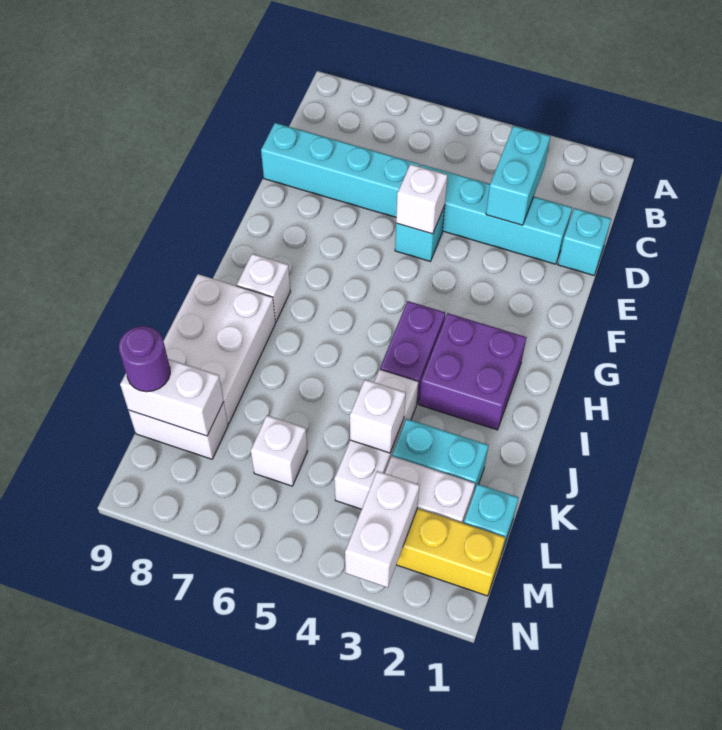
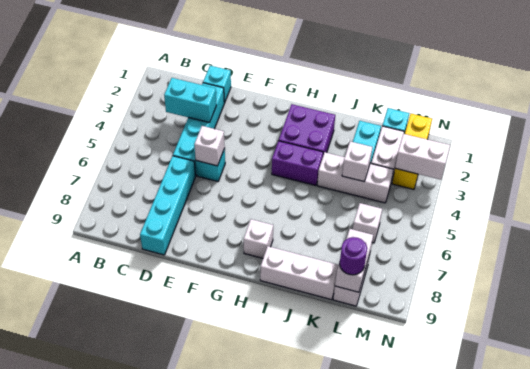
white brick I8:K9 level 1 -> white brick I9:K9 level 1

